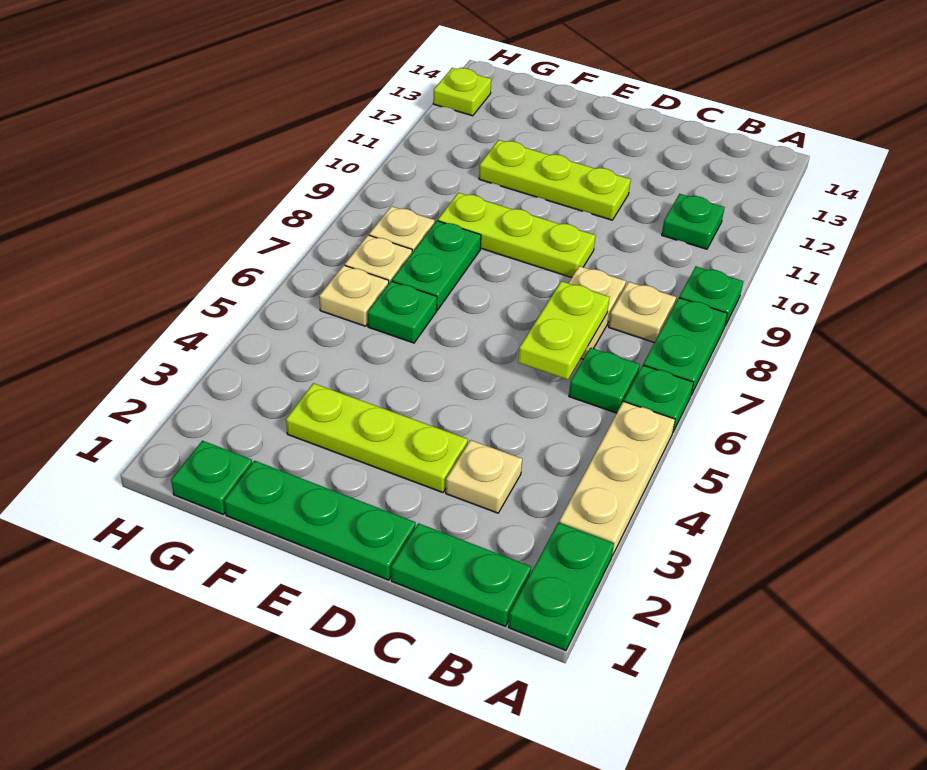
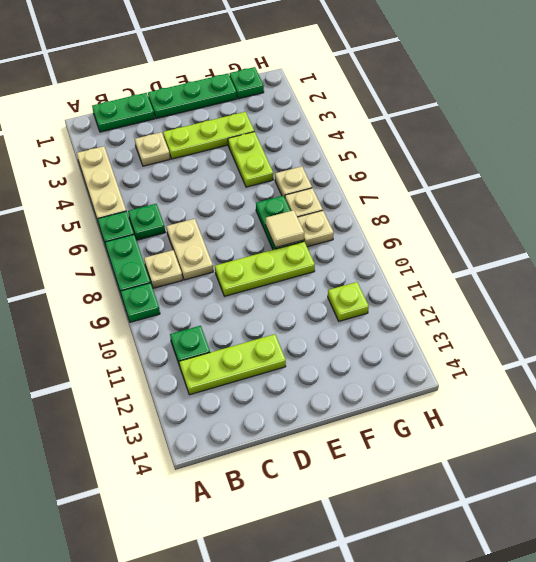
green plate A1:A2 level 1 -> none
lime plate C6:C7 level 2 -> lime plate F4:F5 level 1
lime plate D11:F11 level 1 -> lime plate B12:D12 level 1
green plate F6 level 1 -> none
none -> tan tile F8 level 2
lime plate H13 level 1 -> lime plate G11 level 1

